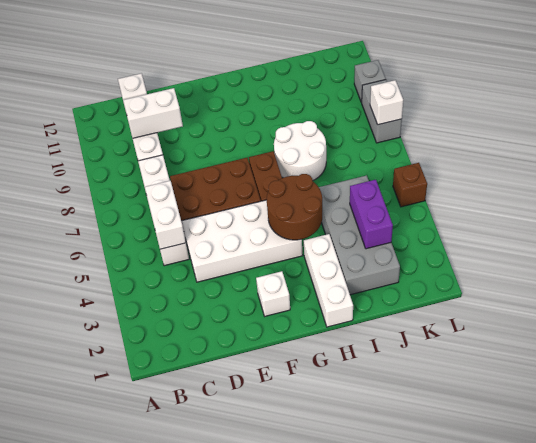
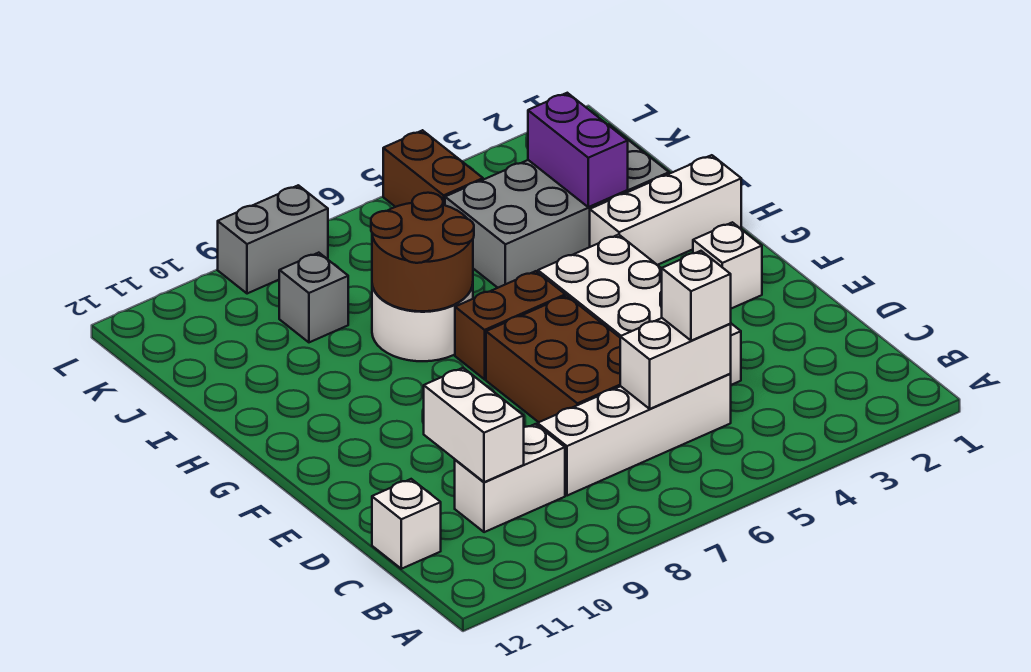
brown round brick G4:H5 level 2 -> brown round brick H7:I8 level 2
purple brick J3:J4 level 2 -> purple brick I3:J3 level 2
brown brick L5 level 1 -> brown brick K5:L5 level 1
white brick L8 level 2 -> white brick C5 level 3
grey brick L10 level 1 -> grey brick J9 level 1

